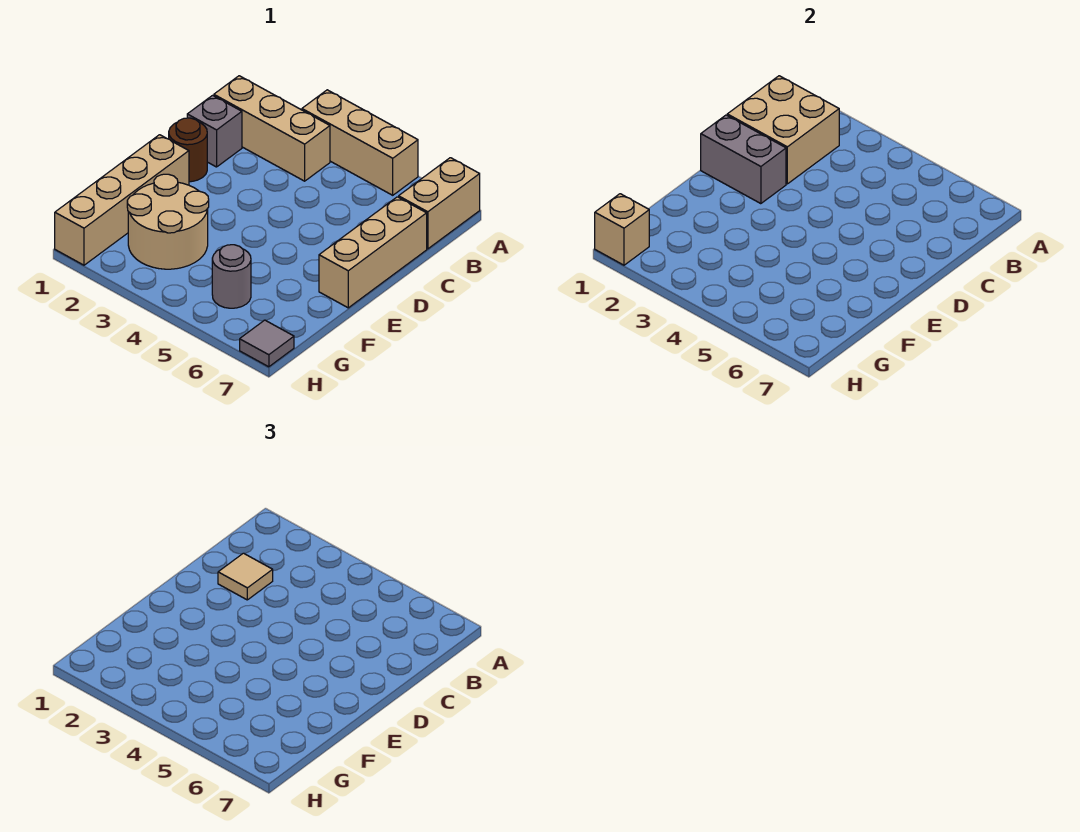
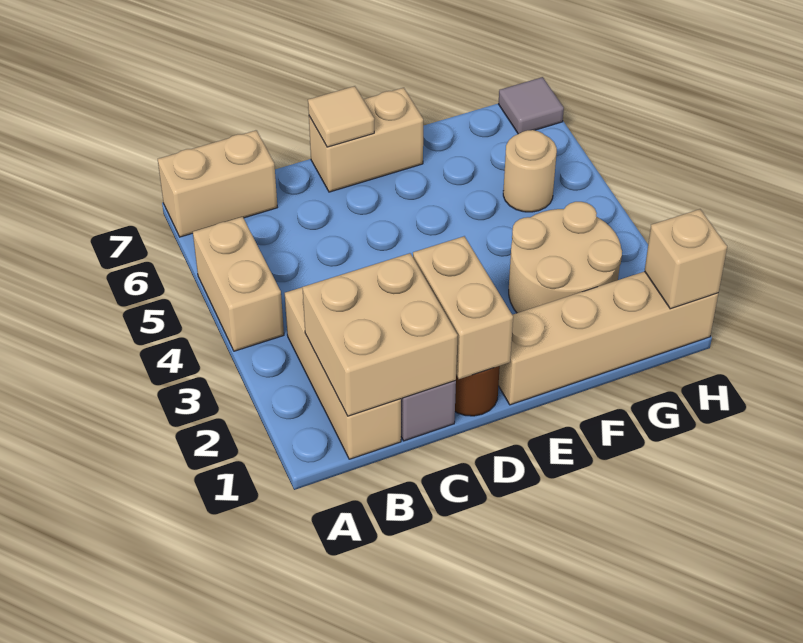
tan brick A3:A5 level 1 -> tan brick A4:A5 level 1
tan tile C2 level 3 -> tan tile D7 level 2
tan brick C7:E7 level 1 -> tan brick D7:E7 level 1
grey brick D1:D2 level 2 -> tan brick D1:D2 level 2
grey round brick G5 level 1 -> tan round brick G5 level 1

